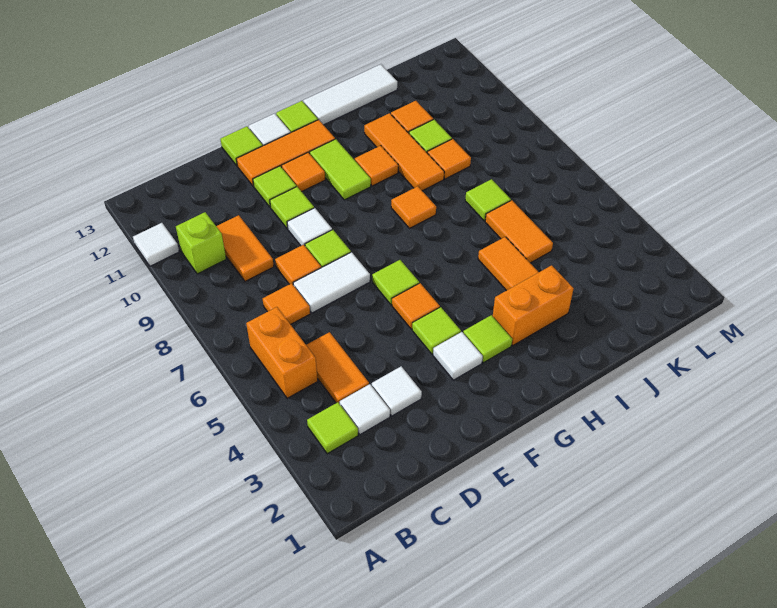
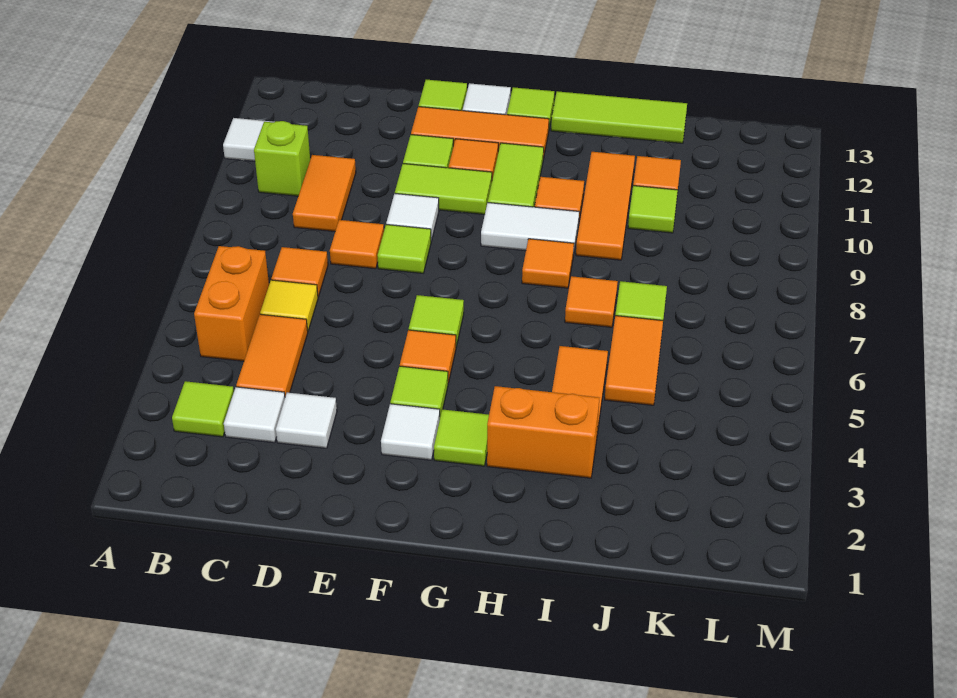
none -> yellow tile C6 level 1
white tile D7:E7 level 1 -> white tile G9:H9 level 1
lime tile E10 level 1 -> lime tile E10:F10 level 1
white tile H13:J13 level 1 -> lime tile H13:J13 level 1
orange tile J9 level 1 -> orange tile I7 level 1

